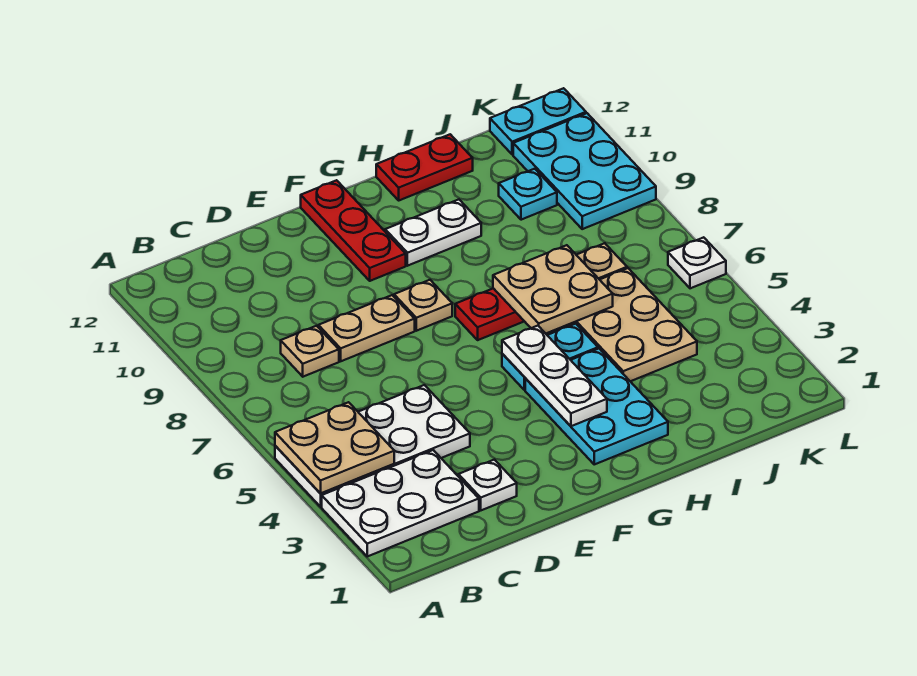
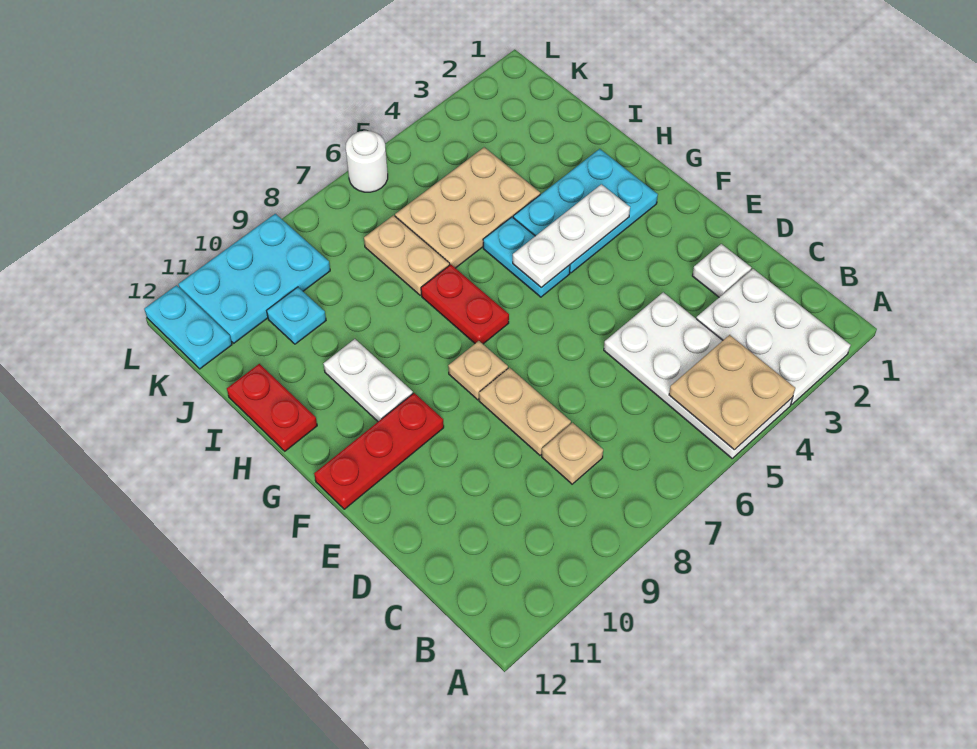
tan plate H6:I7 level 2 -> none
white plate L6 level 1 -> white round brick L6 level 1

